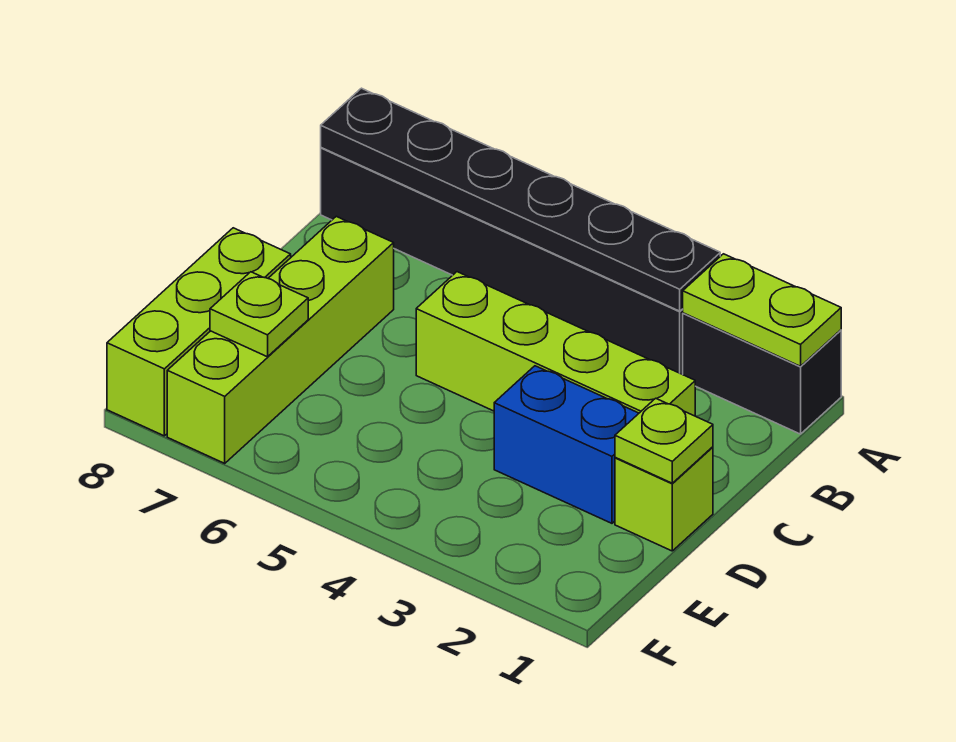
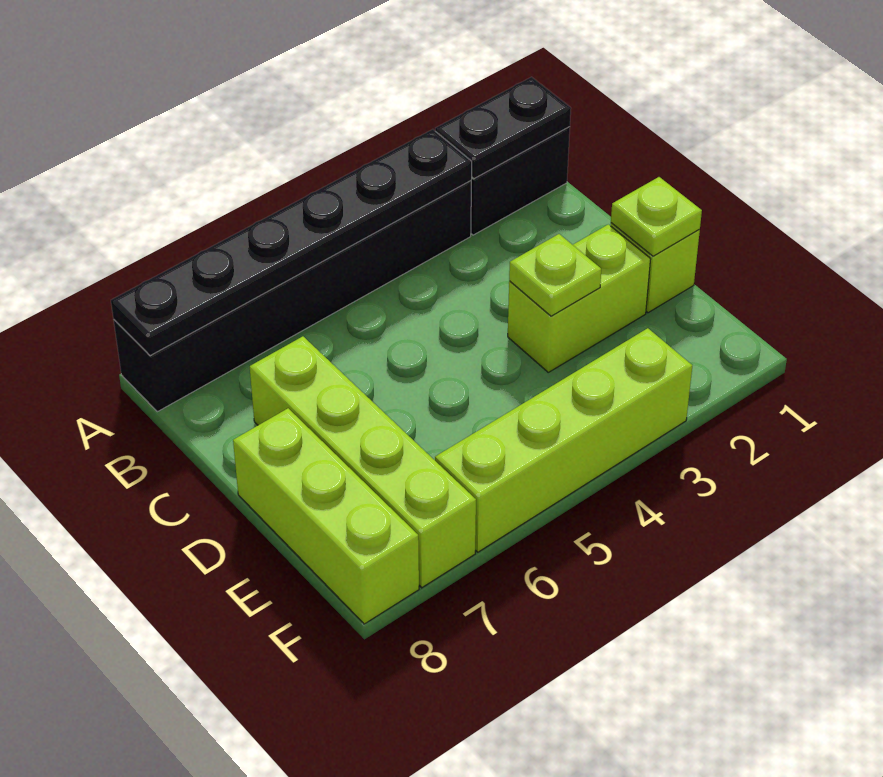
lime plate A1:A2 level 2 -> black plate A1:A2 level 2
lime brick C2:C5 level 1 -> lime brick F3:F6 level 1
blue brick D2:D3 level 1 -> lime brick D2:D3 level 1
lime plate E7 level 2 -> lime plate D3 level 2

